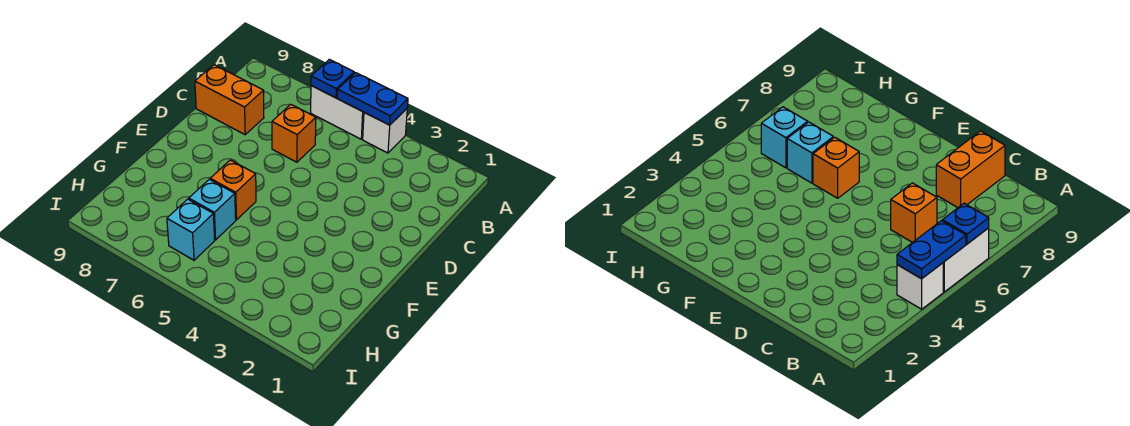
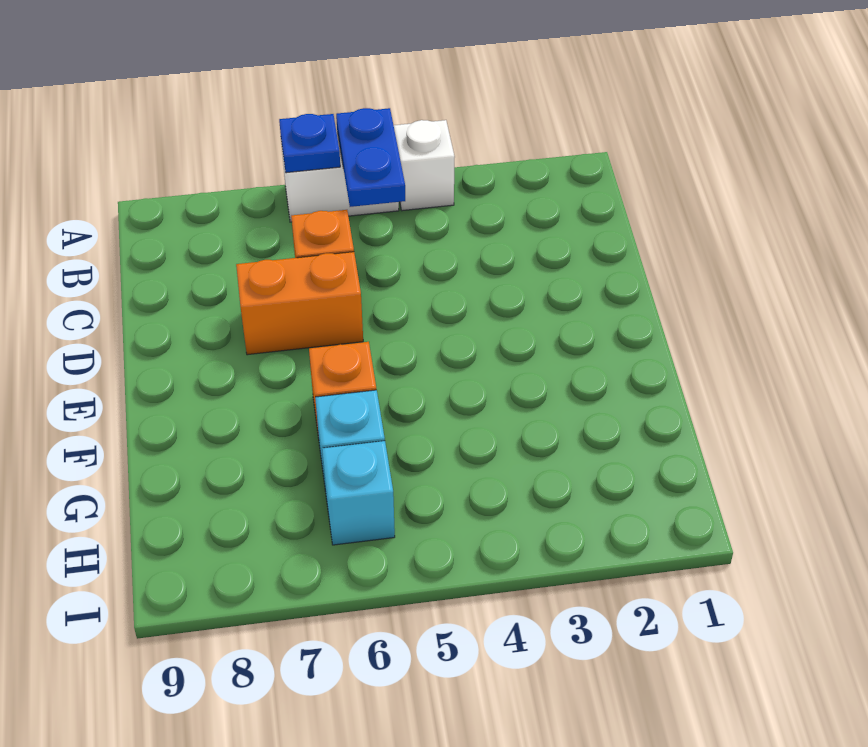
blue plate A4:A5 level 2 -> blue plate A5:B5 level 2
orange brick C8:C9 level 1 -> orange brick D6:D7 level 1

